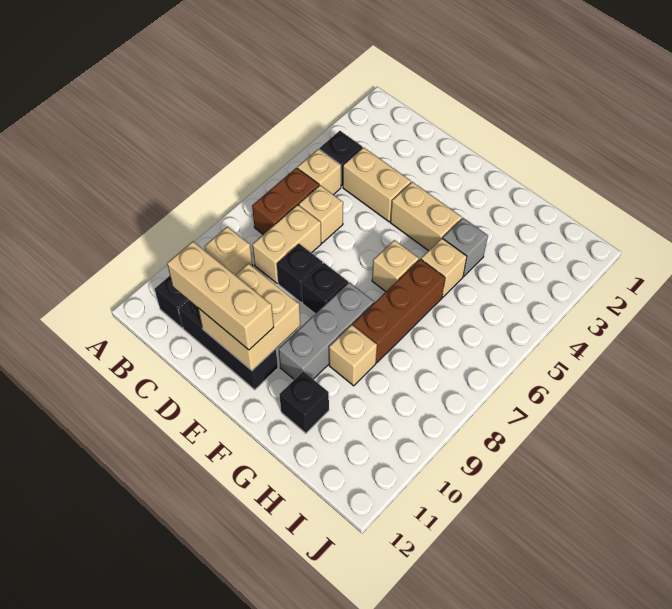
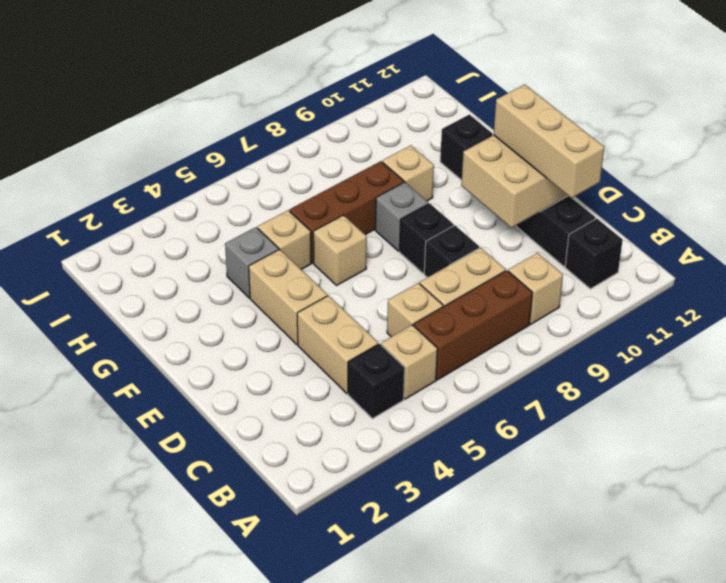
brown brick B6:B7 level 1 -> brown brick B6:B8 level 1
grey brick F8:F10 level 1 -> grey brick F8 level 1

